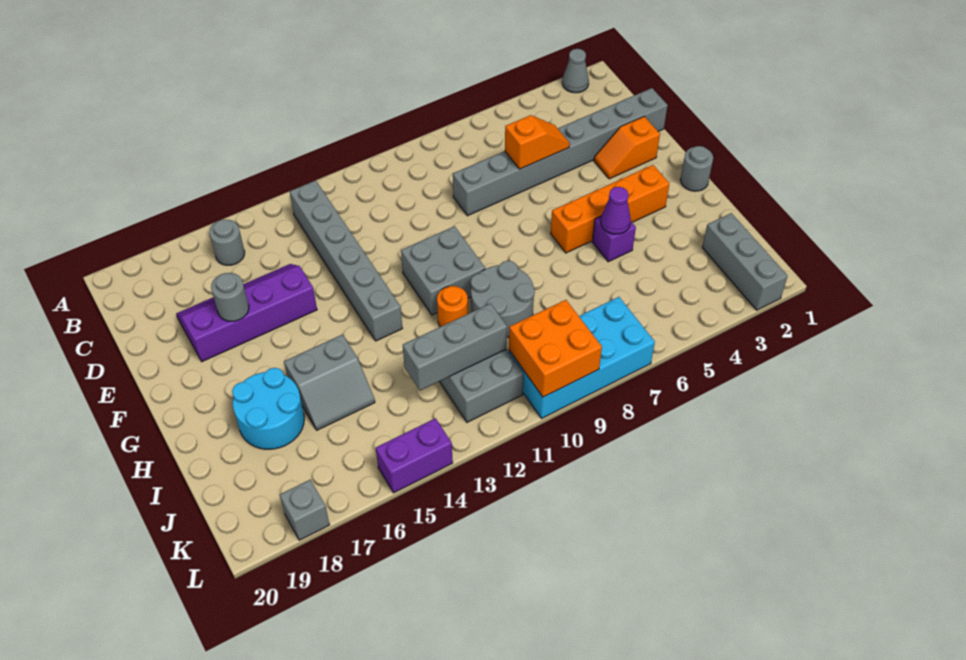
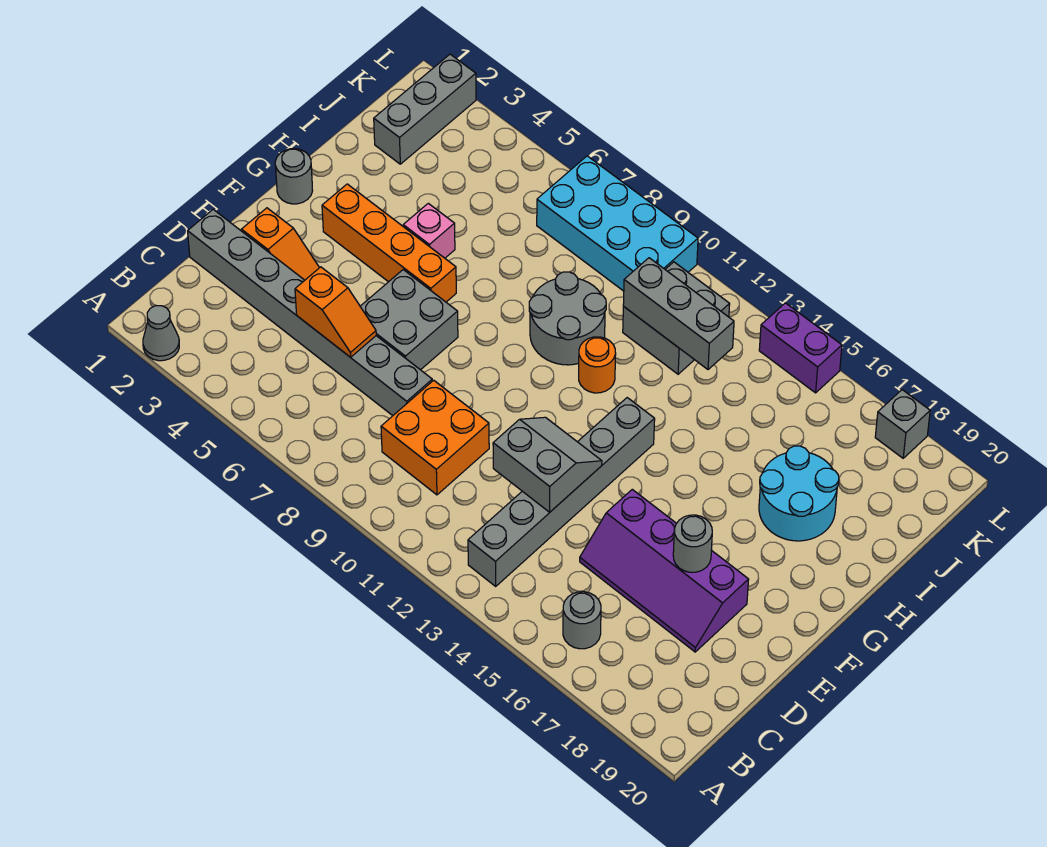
orange slope D5:D6 level 2 top 6 -> orange slope D5:D6 level 2 top 5
grey brick F10:G11 level 1 -> grey brick E6:F7 level 1
purple brick H5 level 1 -> pink brick H5 level 1
purple cone H5 level 2 -> none
grey slope H15:I16 level 1 top H -> grey slope D12:E13 level 2 top D
orange brick K9:L10 level 2 -> orange brick C9:D10 level 1

